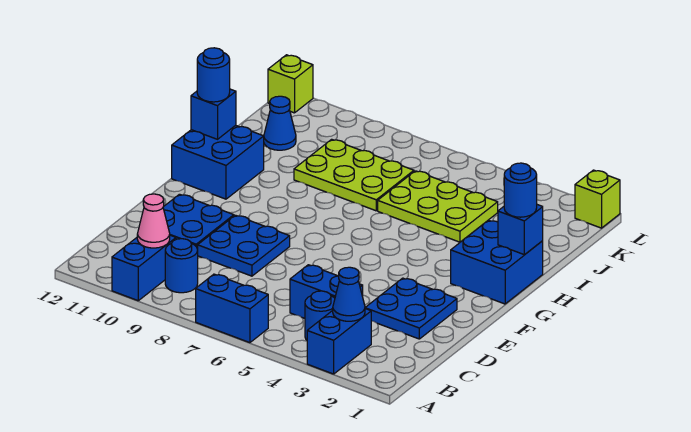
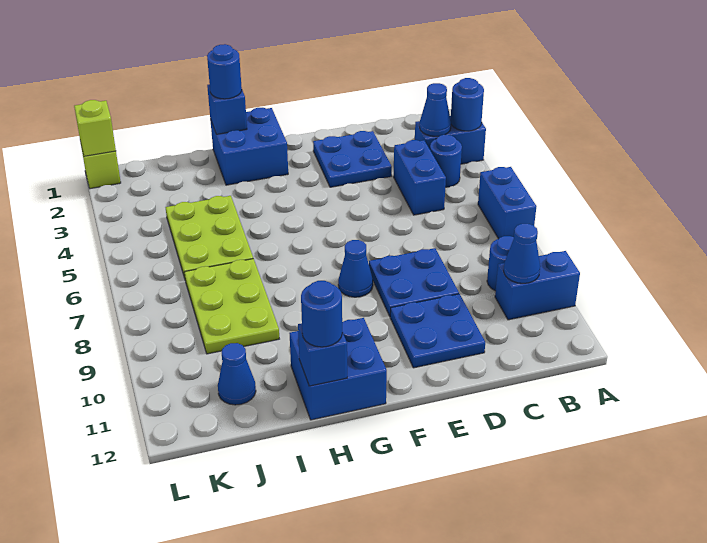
none -> blue round brick A3 level 2
pink cone B10 level 2 -> blue cone B10 level 2
none -> blue cone F8 level 1
lime brick L12 level 1 -> lime brick L1 level 2

